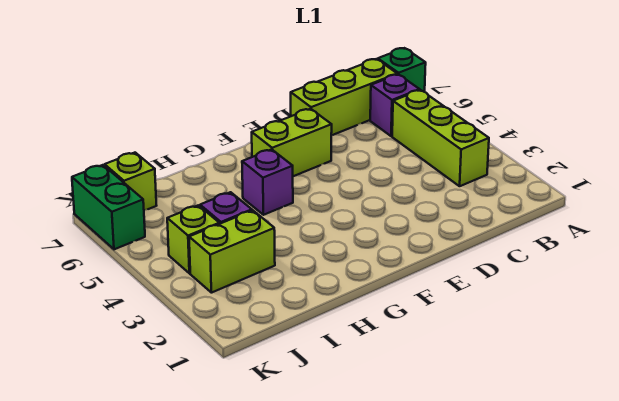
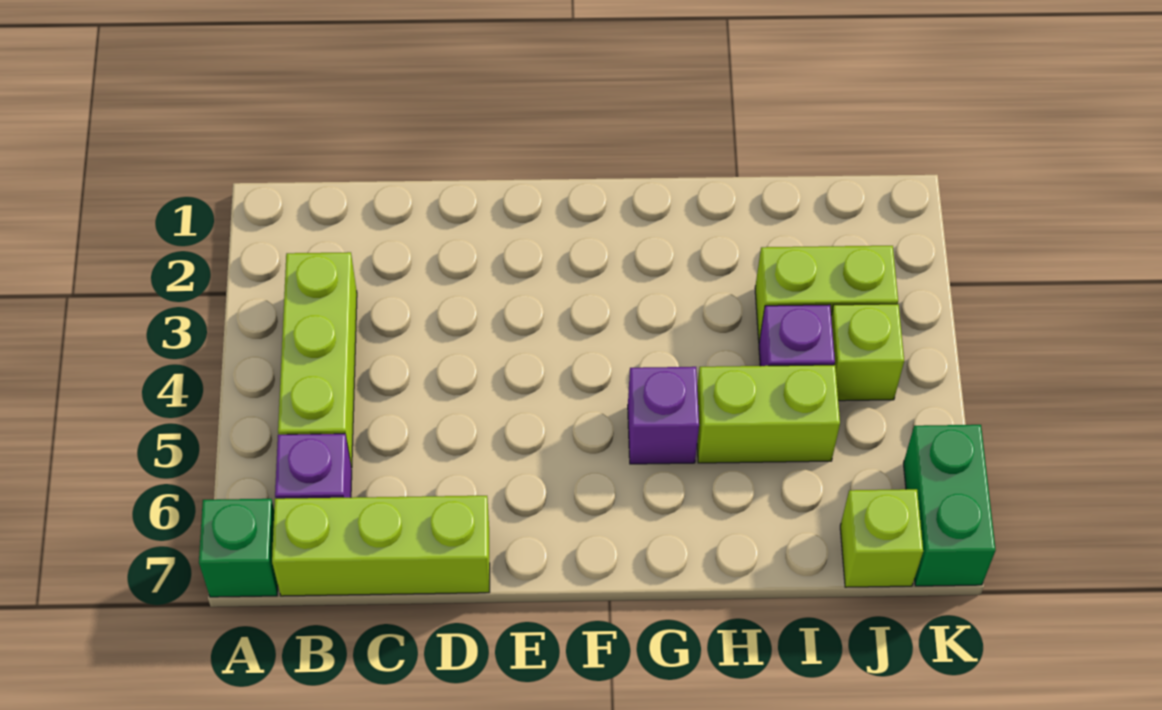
lime brick E6:F6 level 1 -> lime brick H5:I5 level 1

